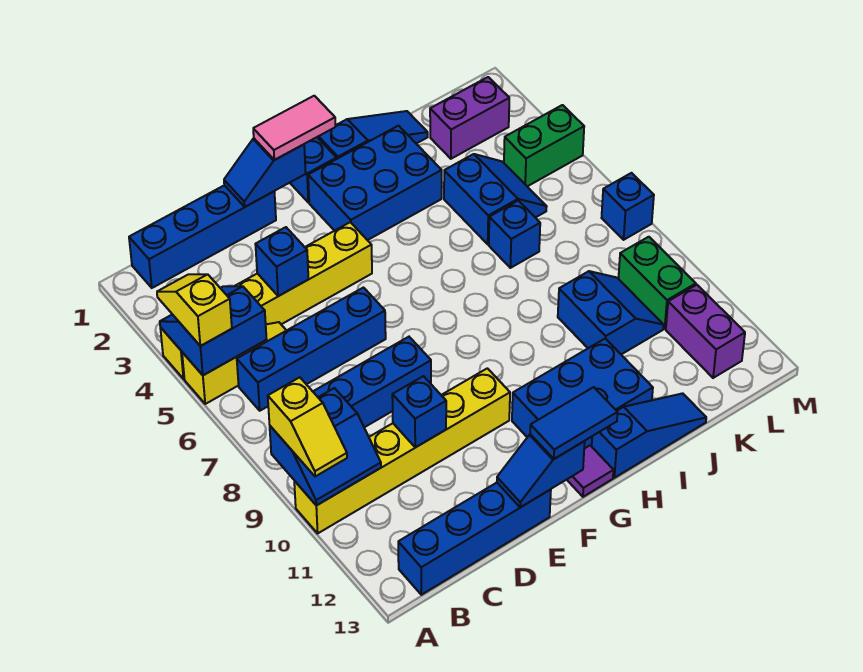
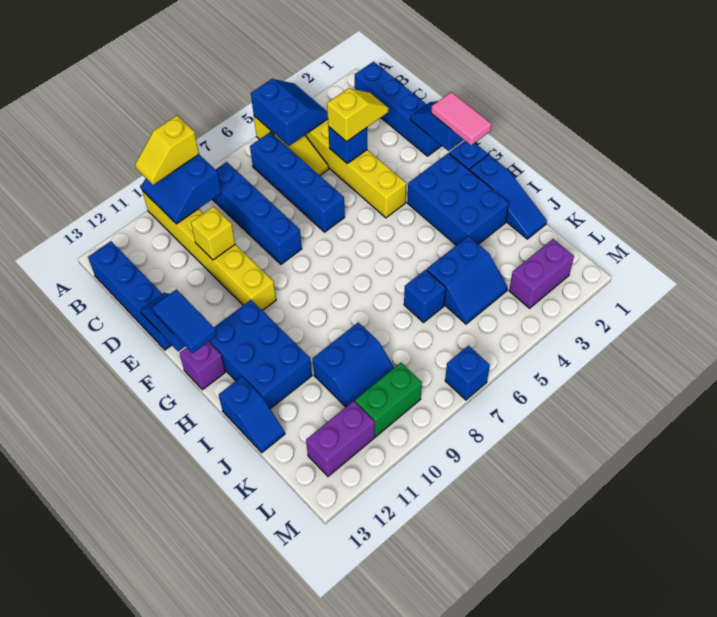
yellow slope A4:A5 level 3 top 5 -> yellow slope D3:D4 level 3 top 4
blue brick D10 level 2 -> yellow brick D10 level 2
purple tile G13 level 1 -> purple brick G13 level 1
blue slope H13:J13 level 1 top H -> blue slope I13:J13 level 1 top I
purple brick K2:L2 level 1 -> purple brick L2:L3 level 1
green brick L4:M4 level 1 -> none

